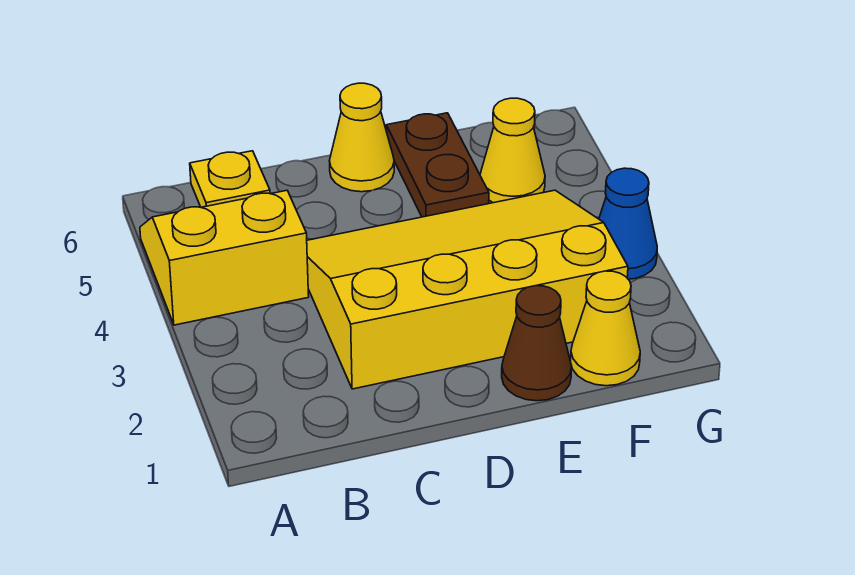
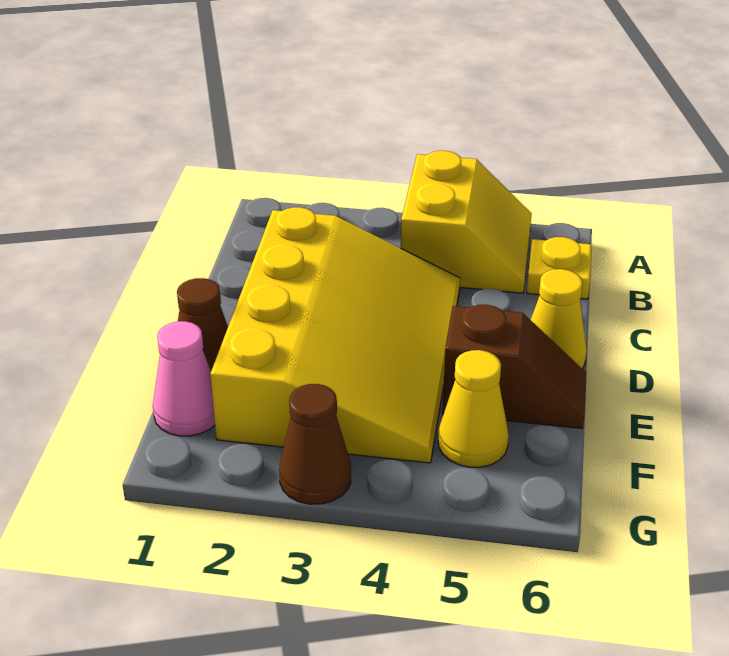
brown plate E5:E6 level 1 -> brown slope E5:E6 level 1 top 5
yellow cone F1 level 1 -> pink cone F1 level 1
blue cone G3 level 1 -> brown cone G3 level 1

